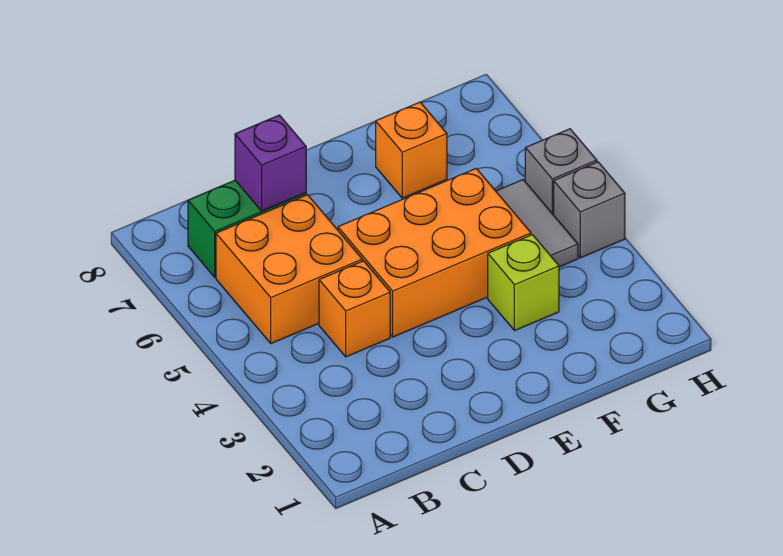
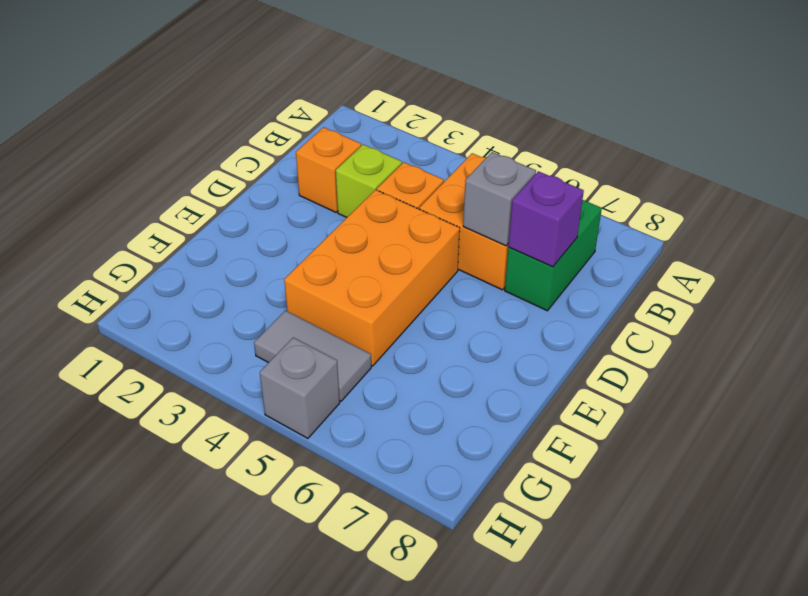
lime brick F3 level 1 -> lime brick C3 level 1
orange brick F7 level 1 -> orange brick C2 level 1
grey brick H4 level 1 -> grey brick C6 level 2

